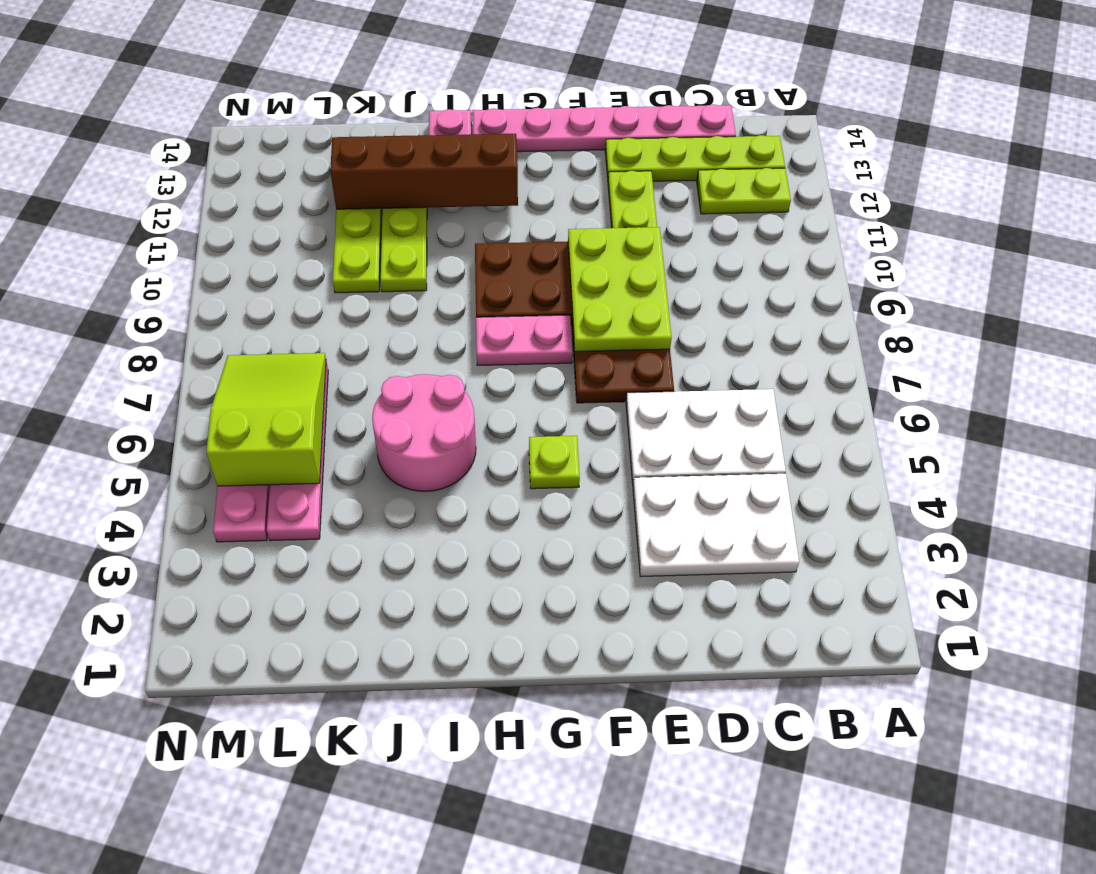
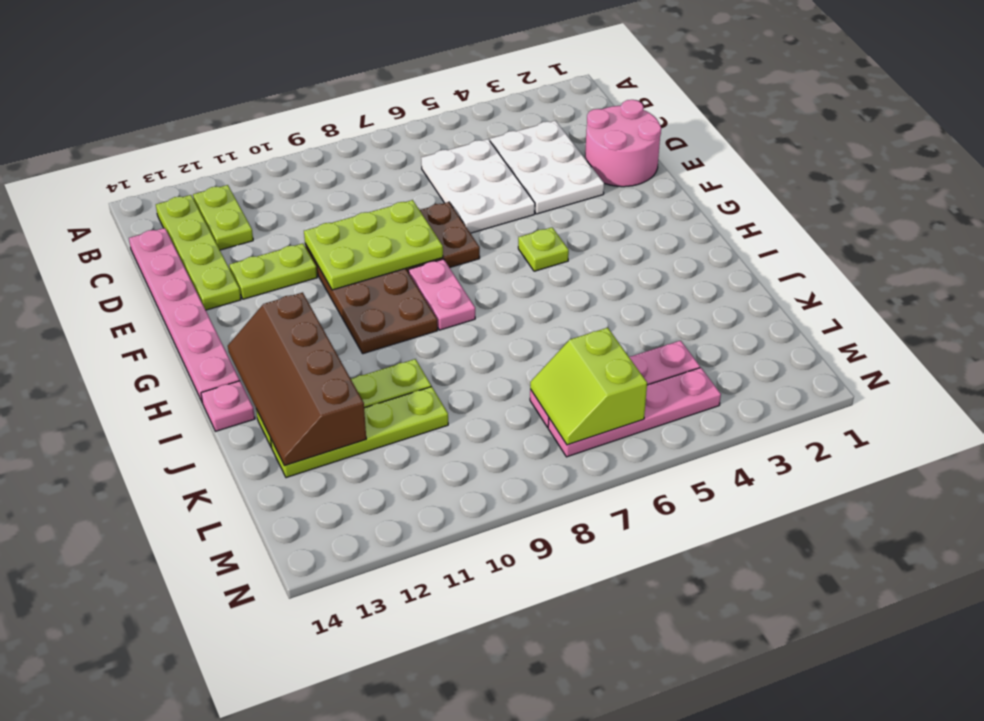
pink round brick I5:J6 level 1 -> pink round brick D1:E2 level 1
lime slope L5:M7 level 2 top 5 -> lime slope L6:M7 level 2 top 6

